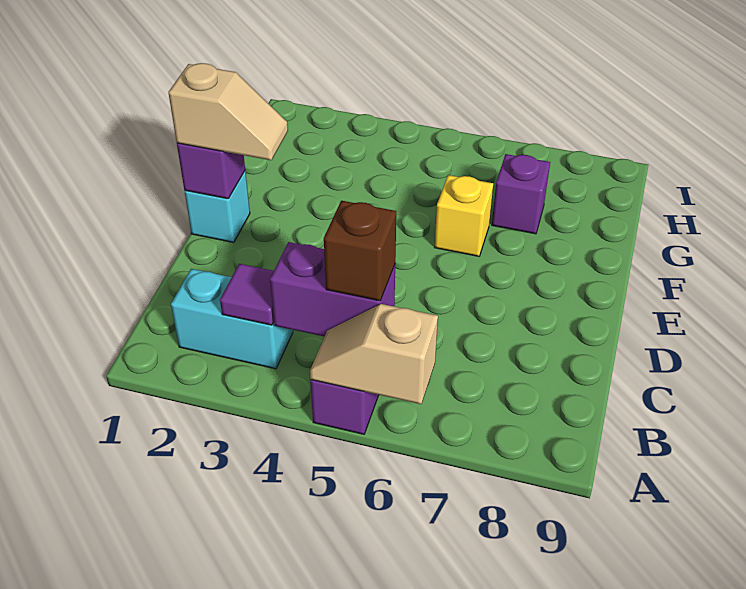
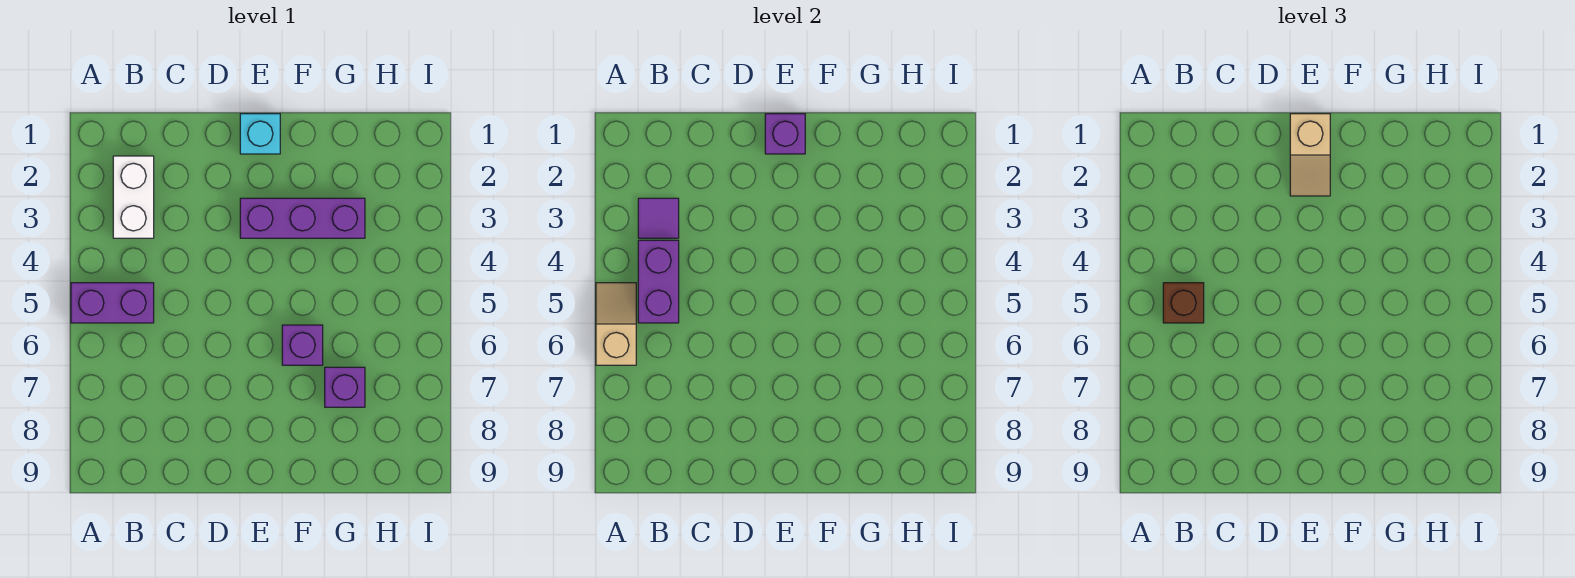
cyan brick B2:B3 level 1 -> white brick B2:B3 level 1
none -> purple brick E3:G3 level 1
yellow brick F6 level 1 -> purple brick F6 level 1

